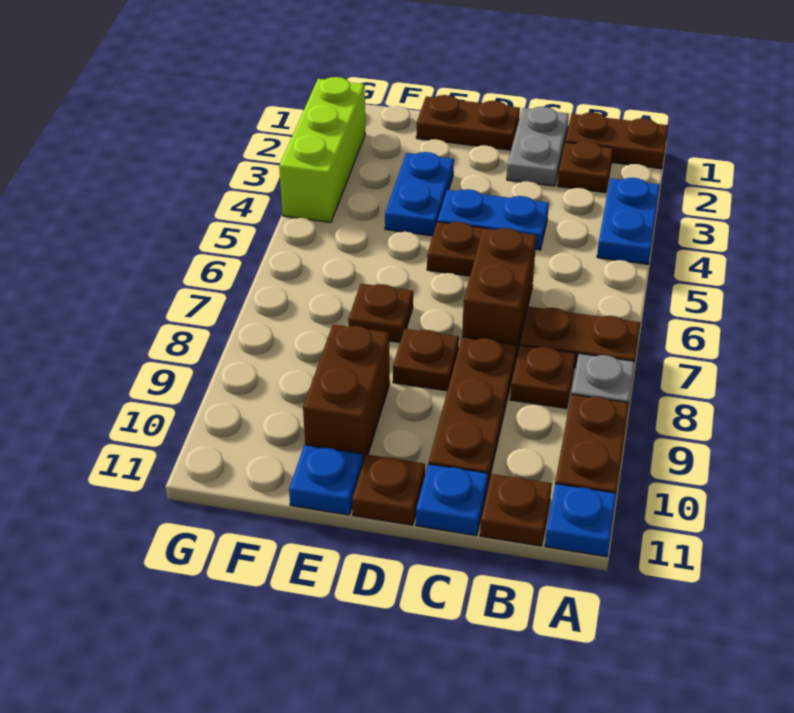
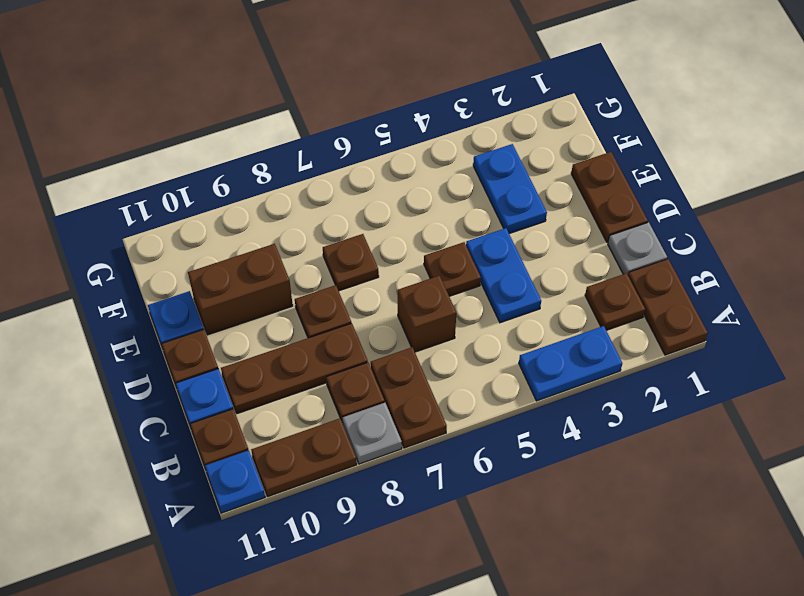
grey plate C1:C2 level 1 -> grey plate C1 level 1
brown brick C6:C7 level 1 -> brown brick C6 level 1
blue plate E3:E4 level 1 -> blue plate E3:F3 level 1
lime brick G2:G4 level 1 -> none

